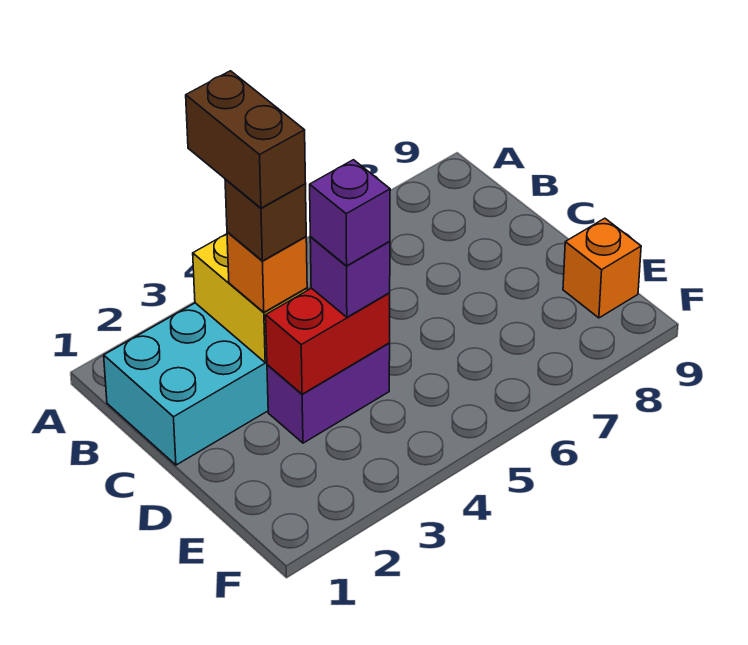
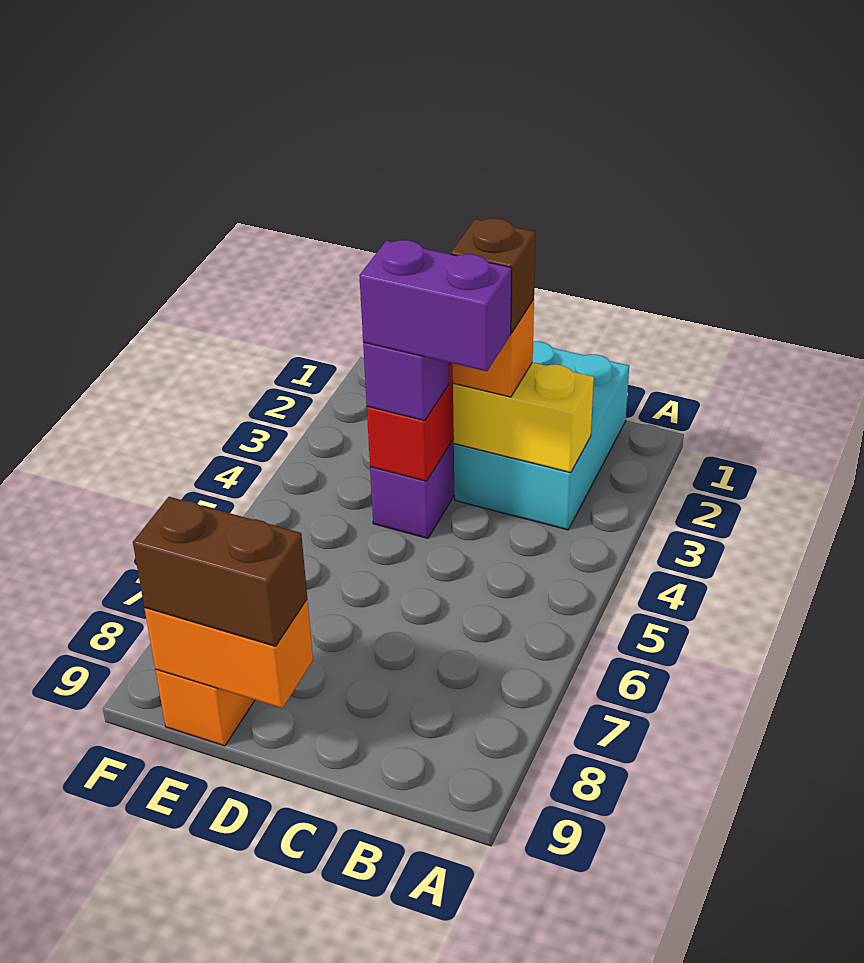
brown brick B3:C3 level 5 -> brown brick D9:E9 level 3
purple brick D4 level 4 -> purple brick C4:D4 level 4
none -> orange brick D9:E9 level 2

